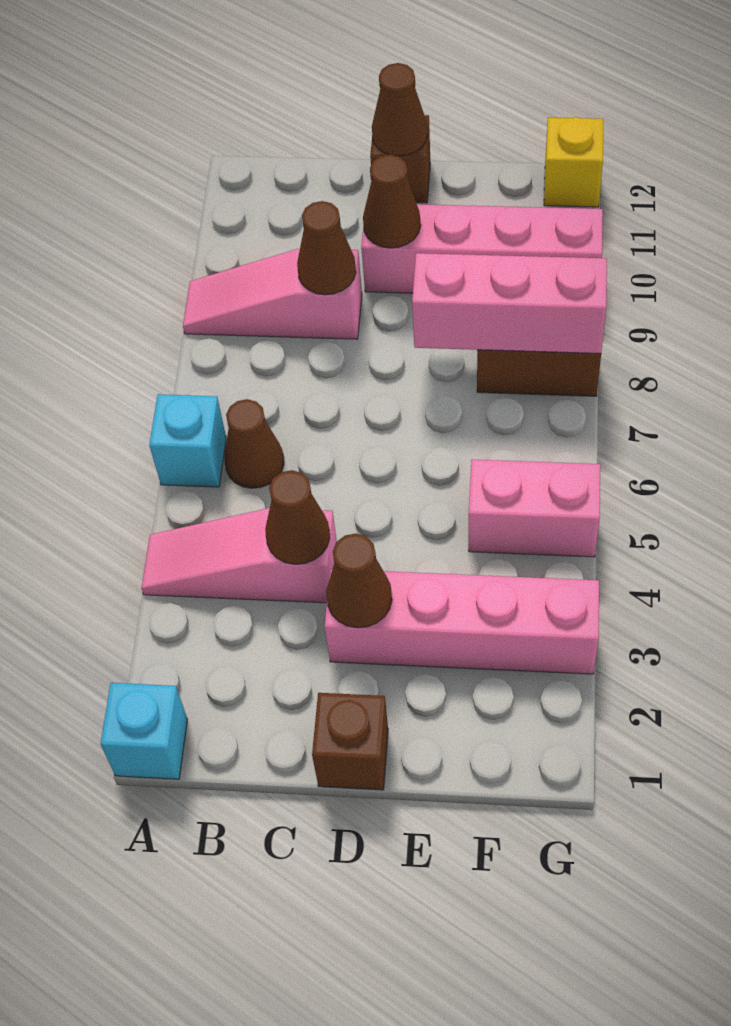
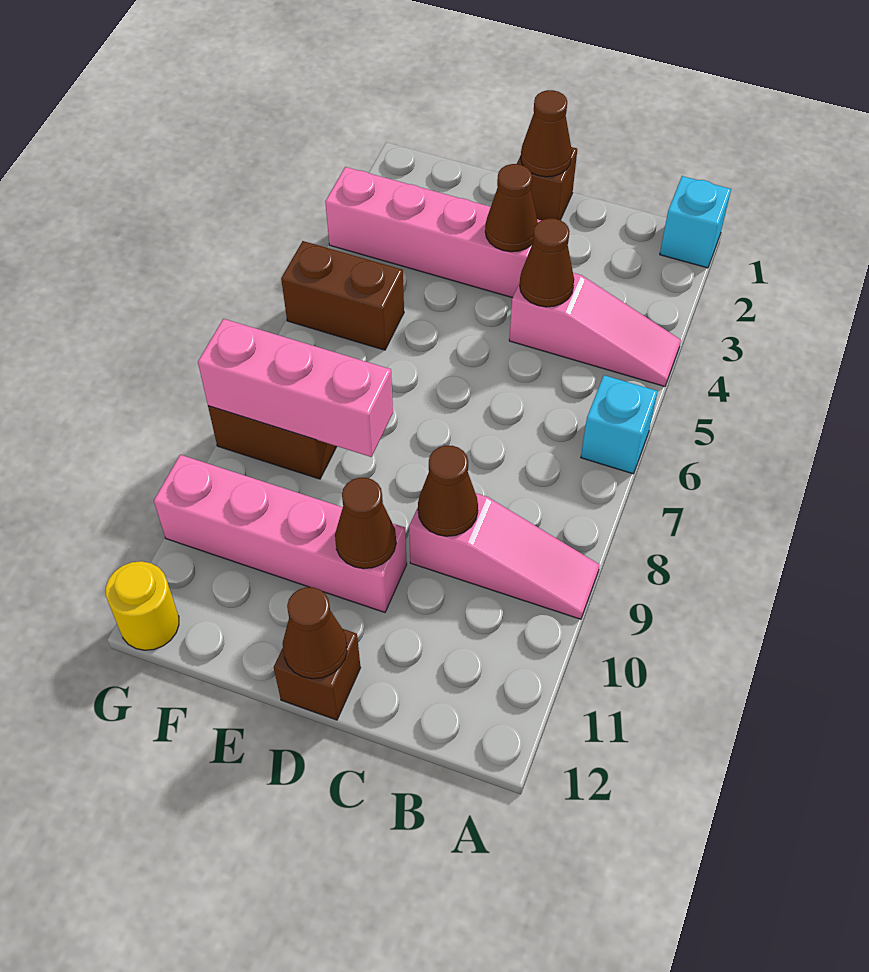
brown cone B6 level 1 -> brown cone D1 level 2
pink brick F5:G5 level 1 -> brown brick F5:G5 level 1
yellow brick G12 level 1 -> yellow round brick G12 level 1

